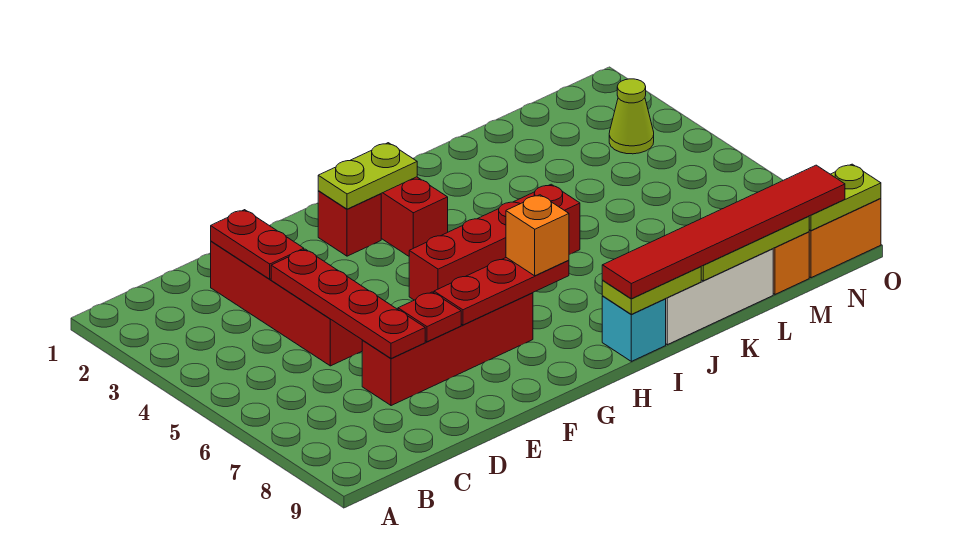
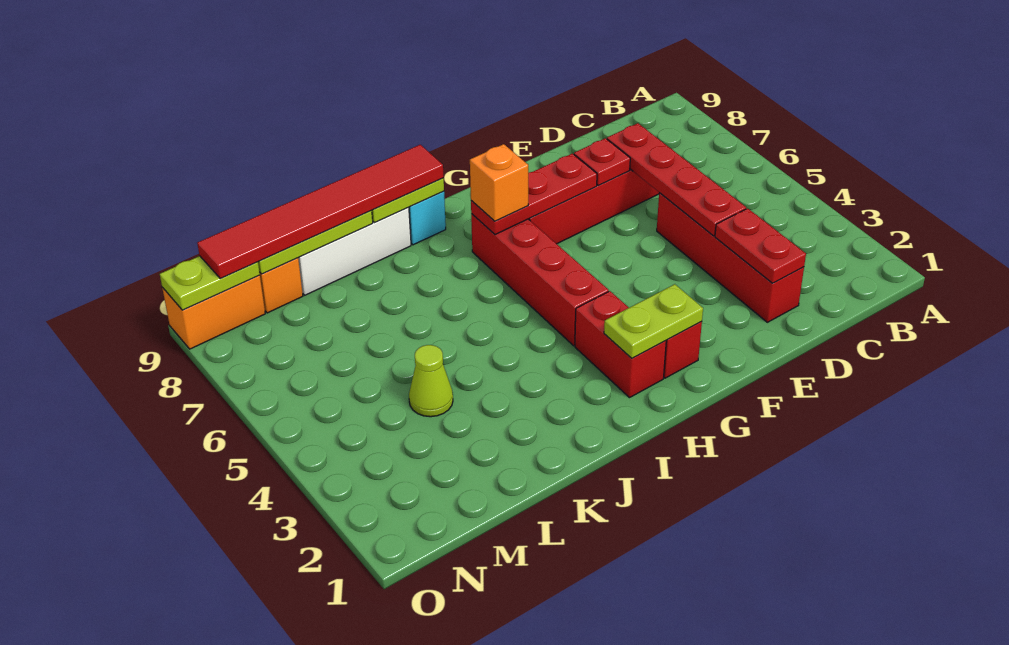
red brick G5:J5 level 1 -> red brick H4:H7 level 1
lime cone N3 level 1 -> lime cone L4 level 1

